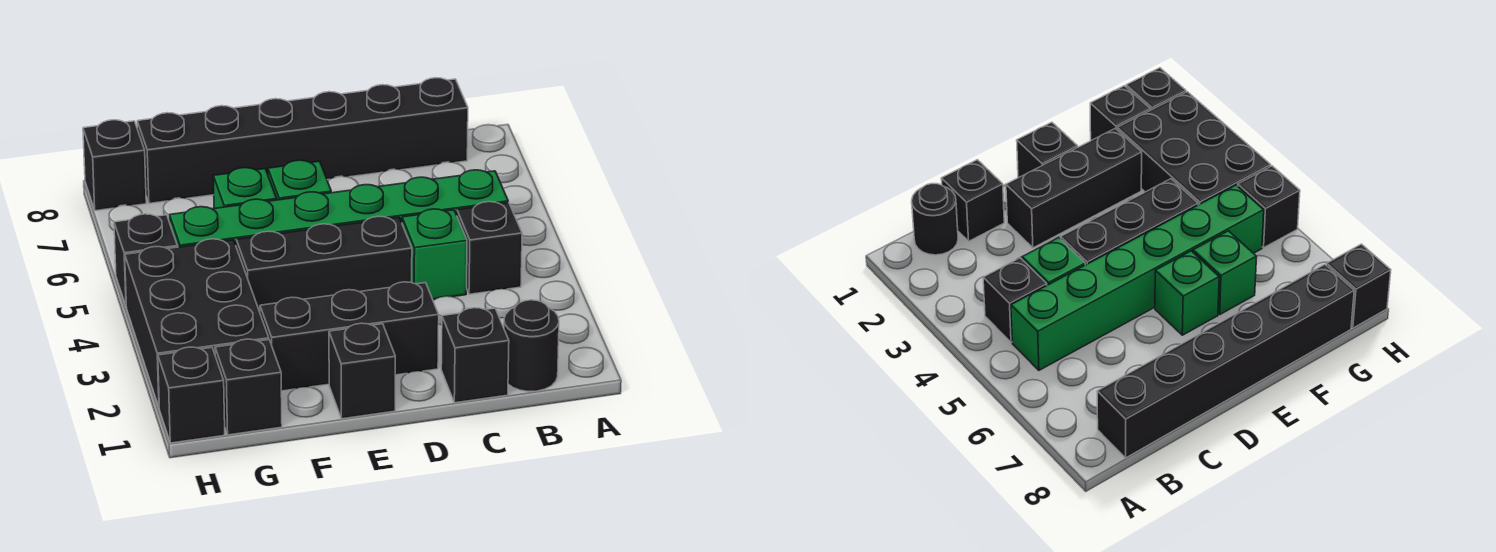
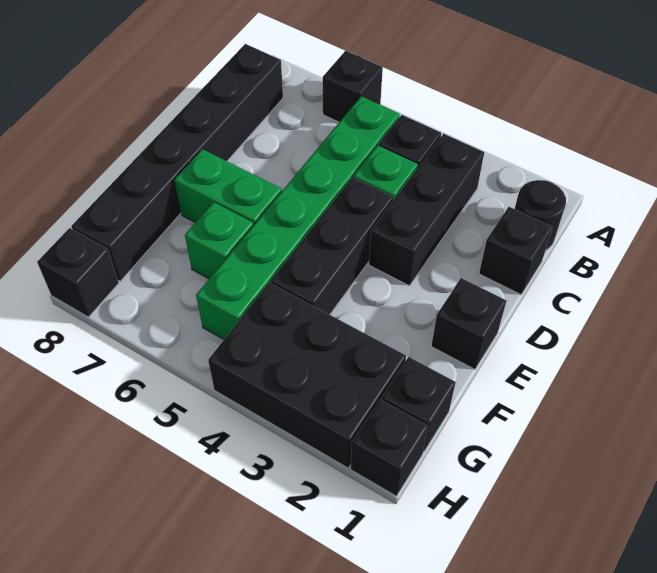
black brick D2:F2 level 1 -> black brick B3:D3 level 1
green brick E6 level 1 -> green brick E6:E7 level 1
black brick H5 level 1 -> black brick A6 level 1

